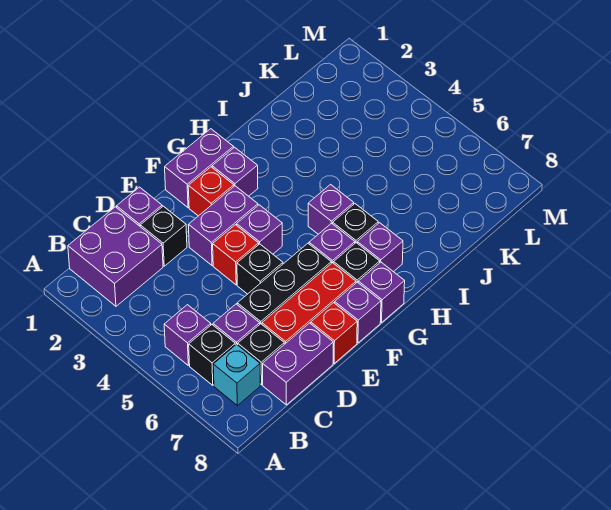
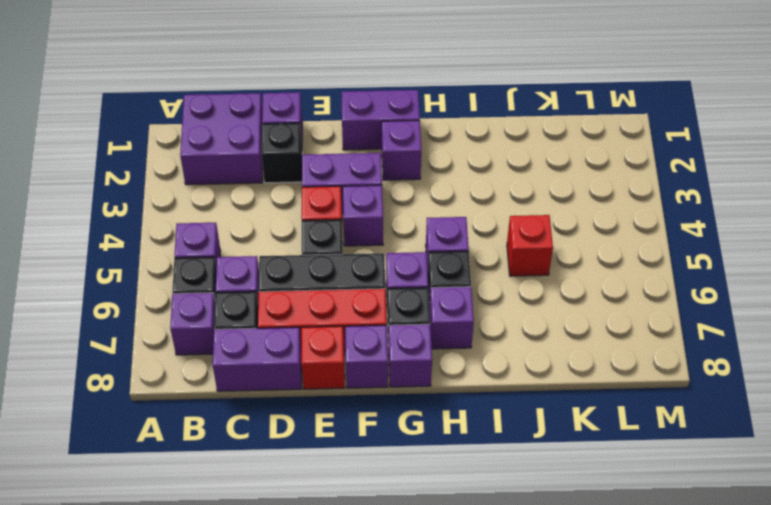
cyan brick B7 level 1 -> purple brick B7 level 1
red brick F2 level 1 -> red brick J5 level 1

